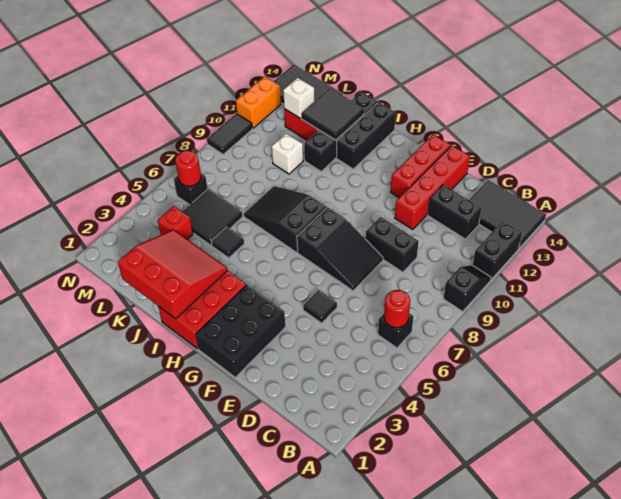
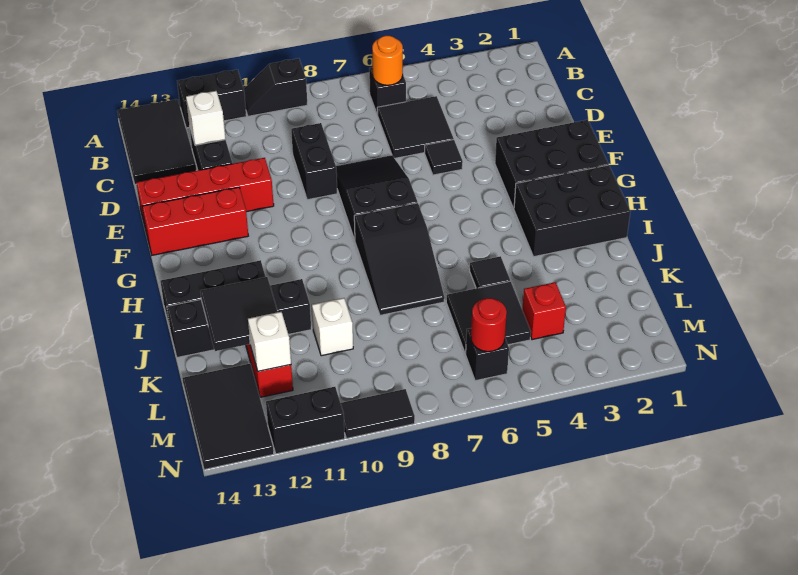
red round brick B6 level 2 -> orange round brick B6 level 2
none -> black tile C5:D6 level 1
none -> white brick C12 level 2
red brick H1:I3 level 1 -> black brick H1:I3 level 1
red slope I1:K3 level 2 top 1 -> none
orange brick N11:N12 level 1 -> black brick N11:N12 level 1

